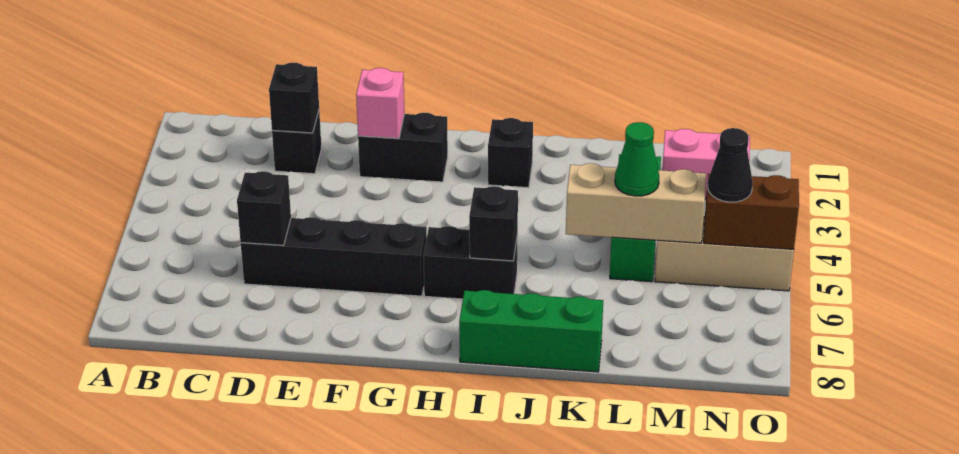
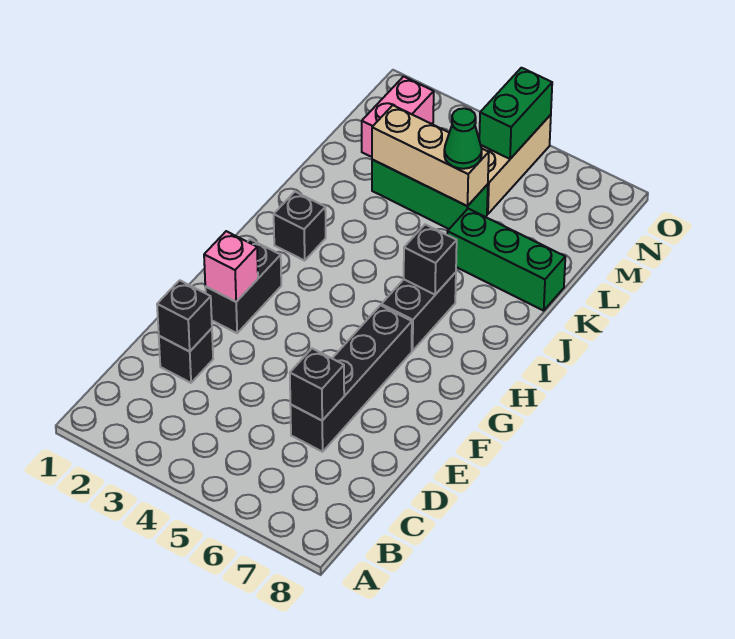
green brick I8:K8 level 1 -> green brick K6:K8 level 1
tan brick K5:M5 level 2 -> tan brick L3:L5 level 2
brown brick N5:O5 level 2 -> green brick N5:O5 level 2
black cone N5 level 3 -> none

